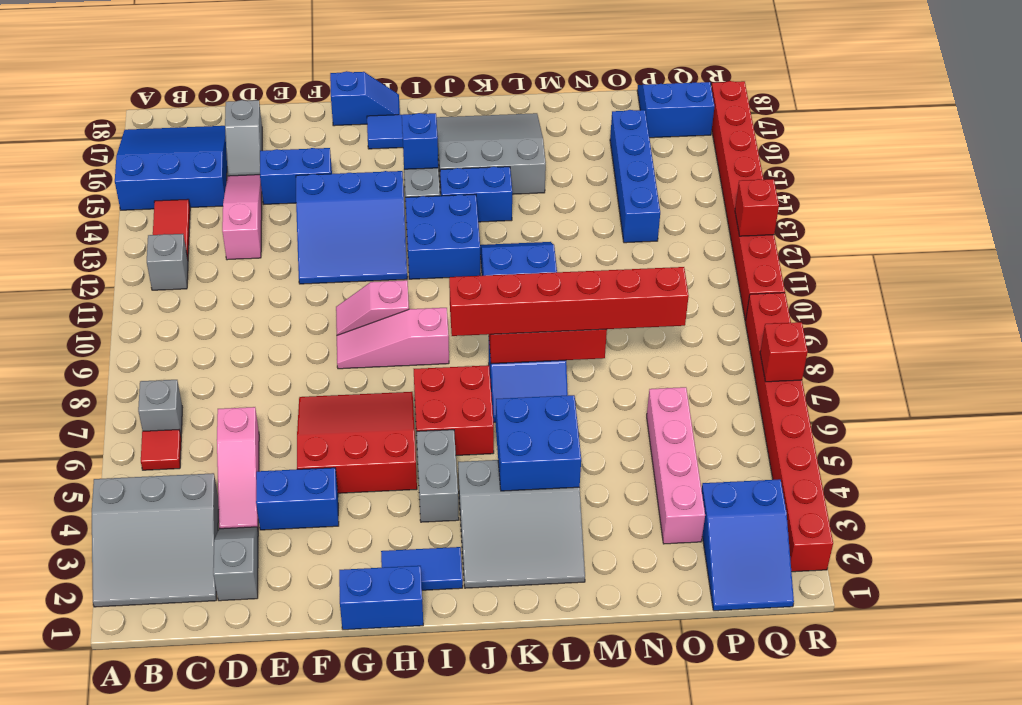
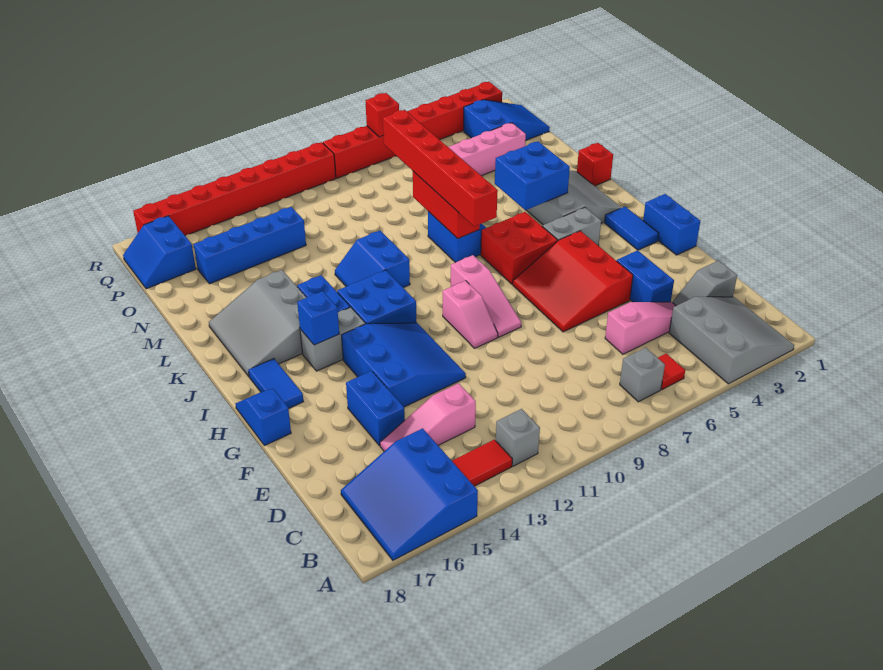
grey slope D16:D17 level 1 top 17 -> none
red brick R12 level 2 -> red brick L1 level 1

